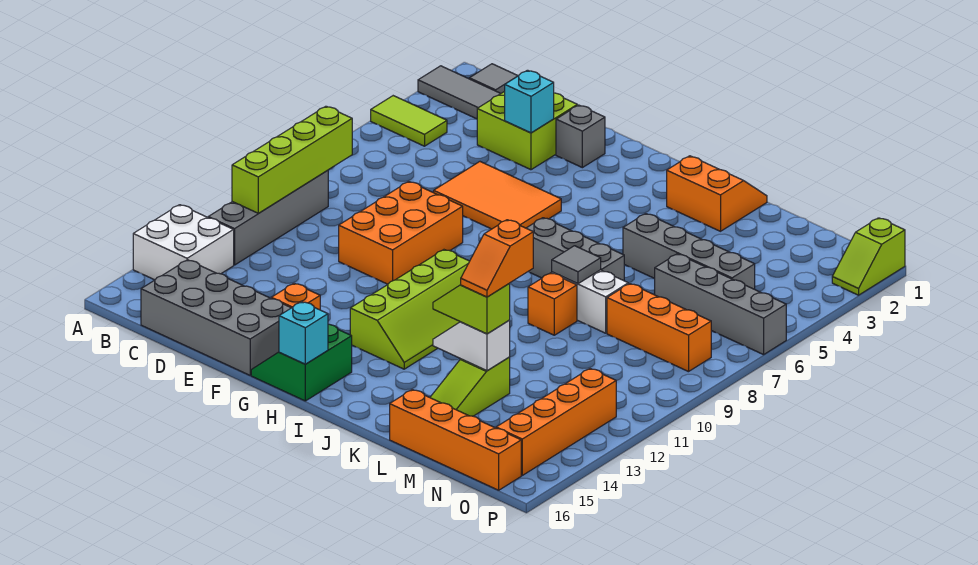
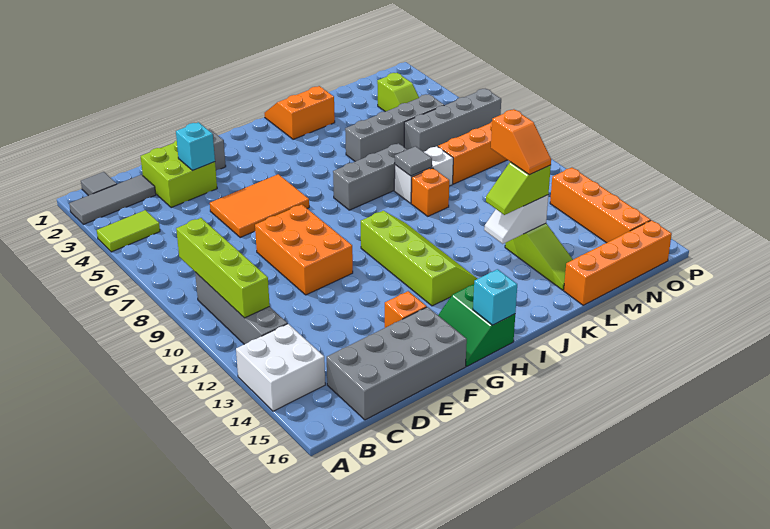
lime slope P1:P2 level 1 top 1 -> lime slope N3:N4 level 1 top 3

